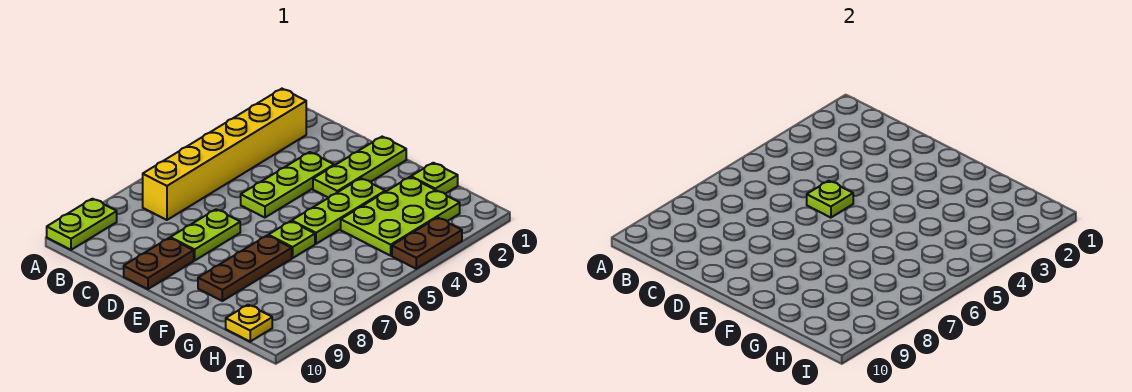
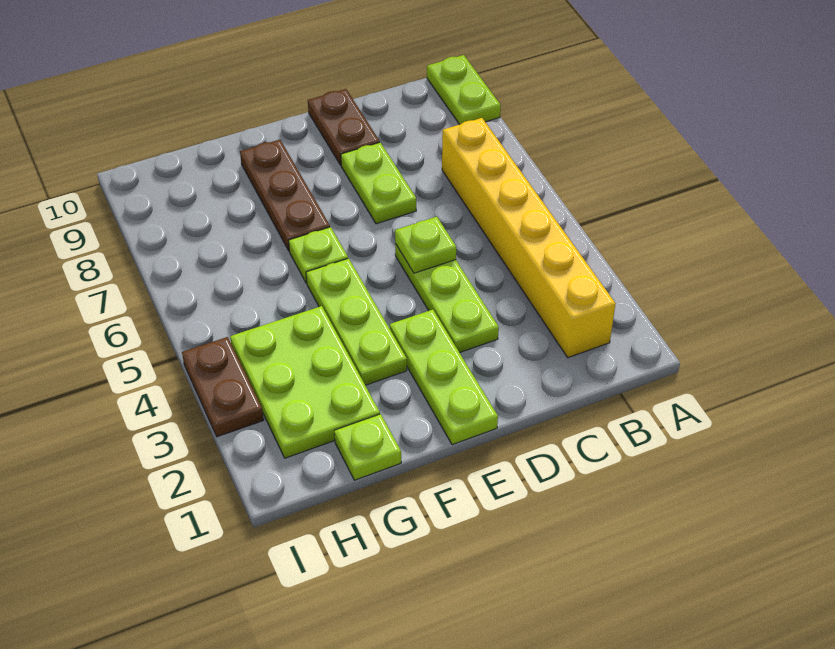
yellow plate H10 level 1 -> none

